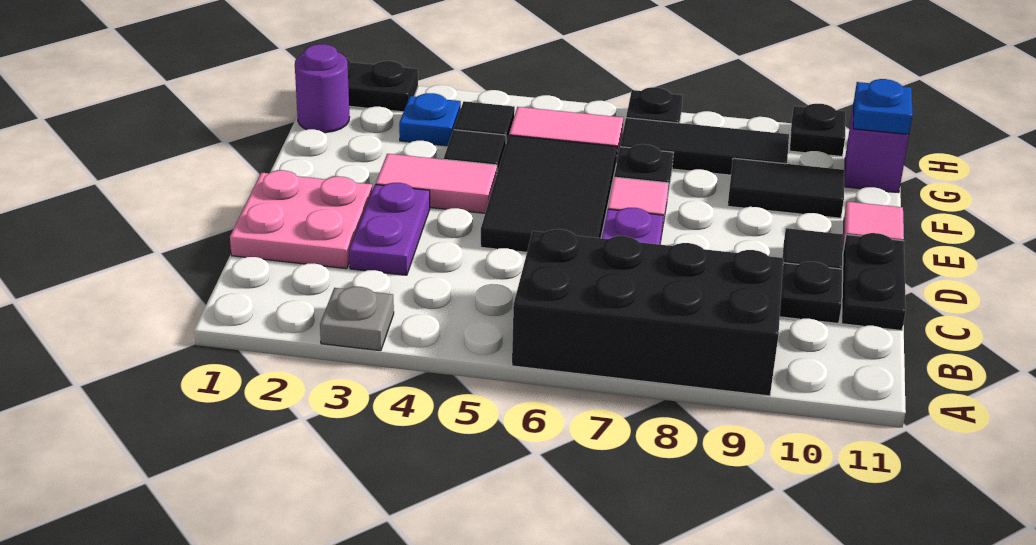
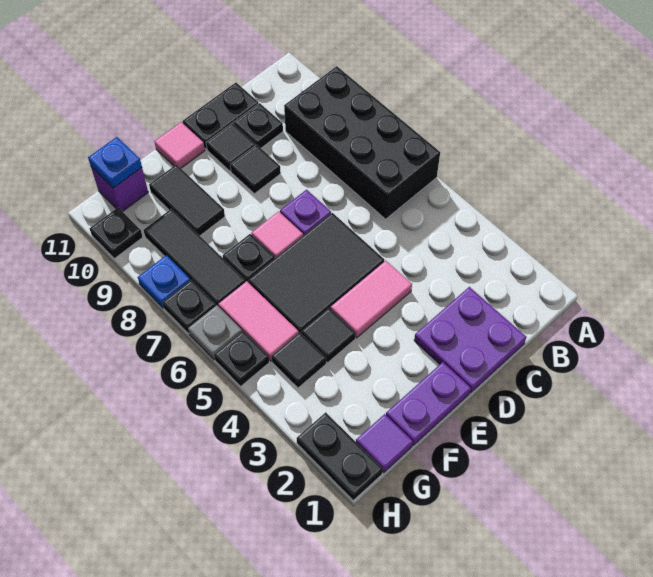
grey plate A3 level 1 -> grey plate H6 level 1
pink plate C1:D2 level 1 -> purple plate C1:D2 level 1
purple plate C3:D3 level 1 -> purple plate E1:F1 level 1
none -> black tile D9 level 1
pink tile E3:E4 level 1 -> pink tile D4:E4 level 1
purple round brick G1 level 1 -> purple tile G1 level 1
blue plate G3 level 1 -> blue plate H8 level 1
none -> black plate H5 level 1

